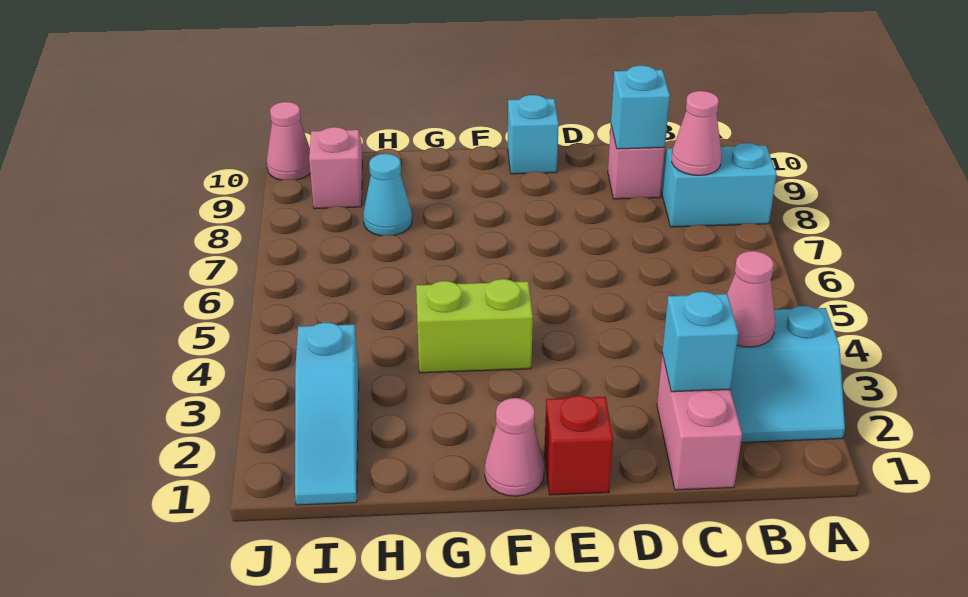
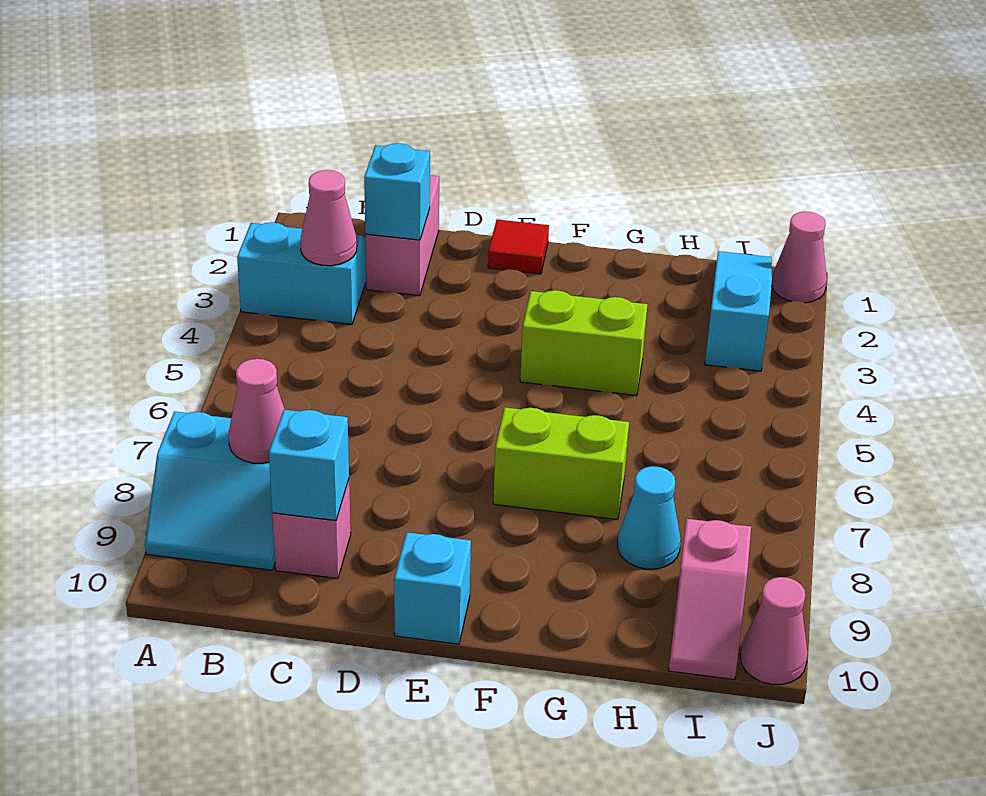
red brick E1 level 1 -> red tile E1 level 1
pink cone F1 level 1 -> pink cone J1 level 1
none -> lime brick F7:G7 level 1

